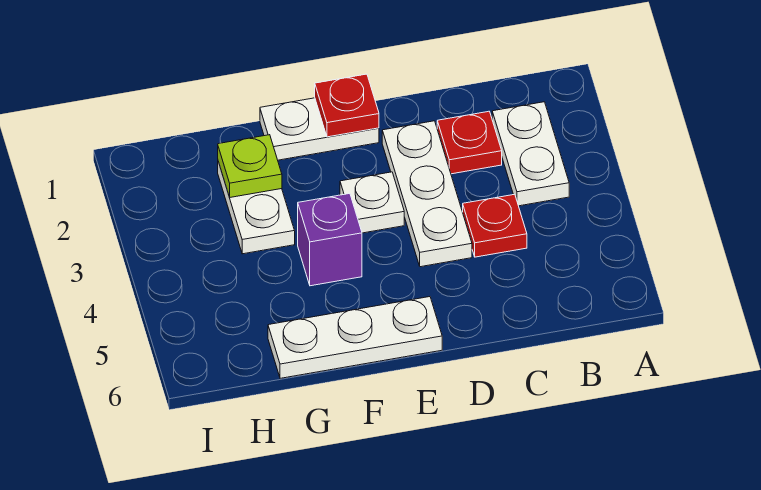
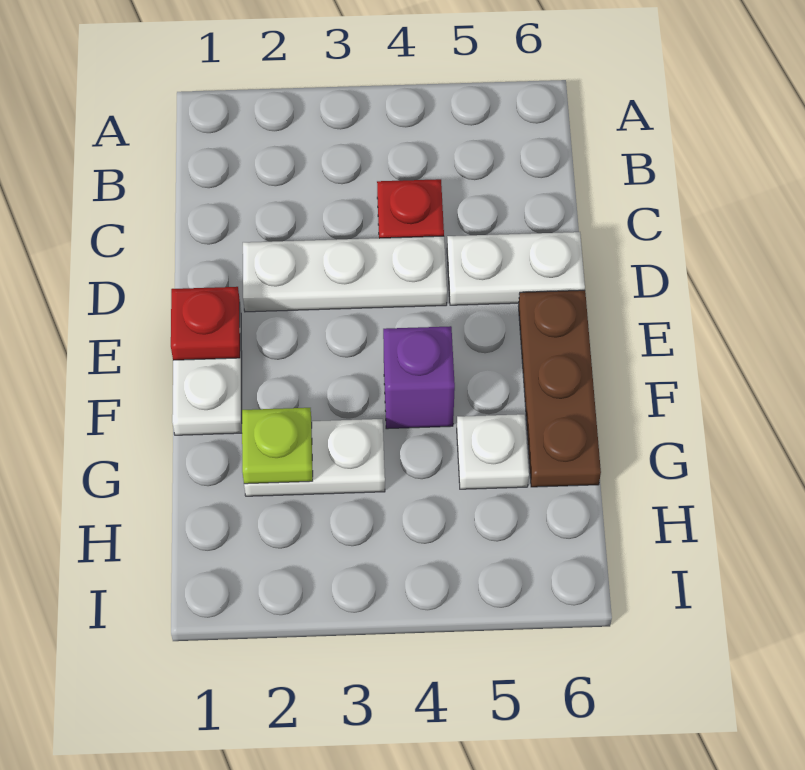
white plate B2:B3 level 1 -> white plate D5:D6 level 1
red plate C2 level 1 -> none
white plate E3 level 1 -> white plate G5 level 1
white plate E6:G6 level 1 -> brown plate E6:G6 level 1

